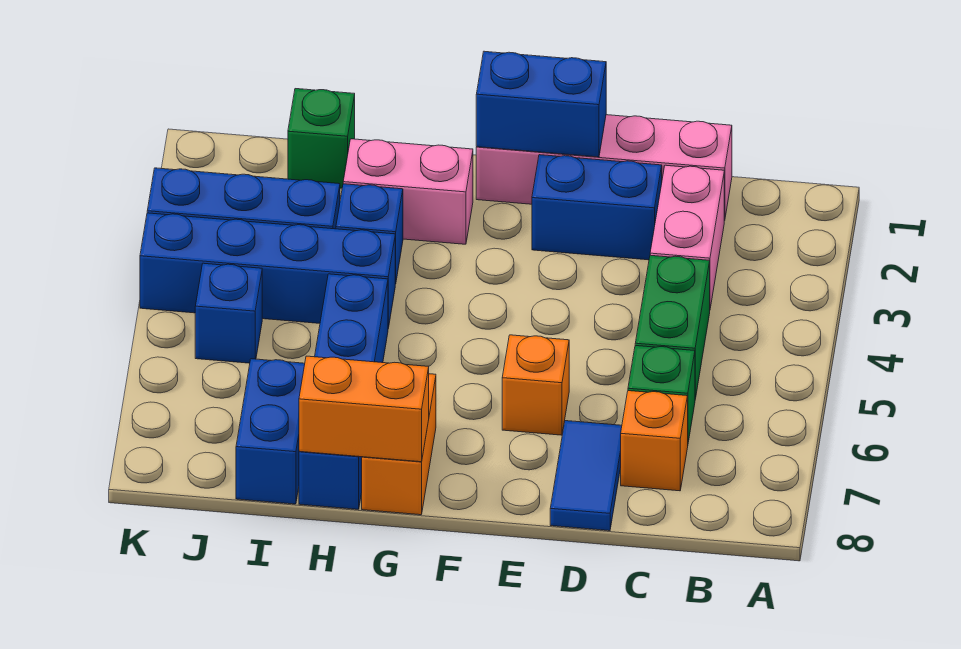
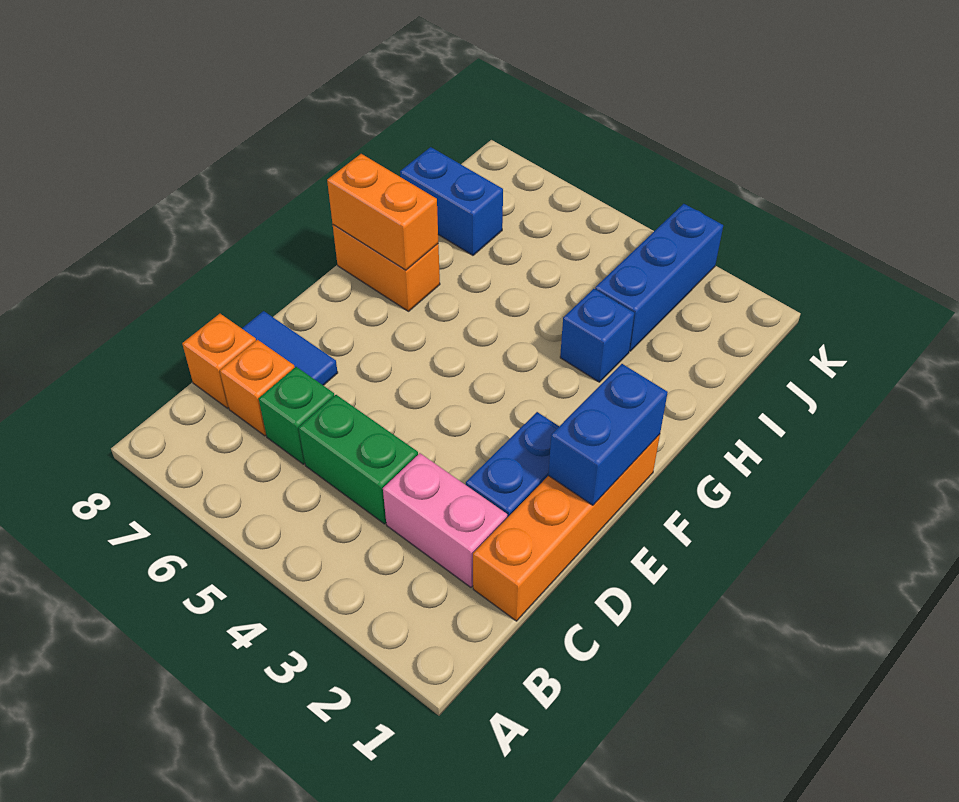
pink brick C1:F1 level 1 -> orange brick C1:F1 level 1
orange brick E6 level 1 -> orange brick C8 level 1
pink brick G2:H2 level 1 -> none
orange brick G8:H8 level 2 -> orange brick G7:G8 level 2
blue brick H4:K4 level 1 -> none
blue brick H5:H8 level 1 -> none
green brick I1 level 1 -> none
blue brick J5 level 1 -> none

